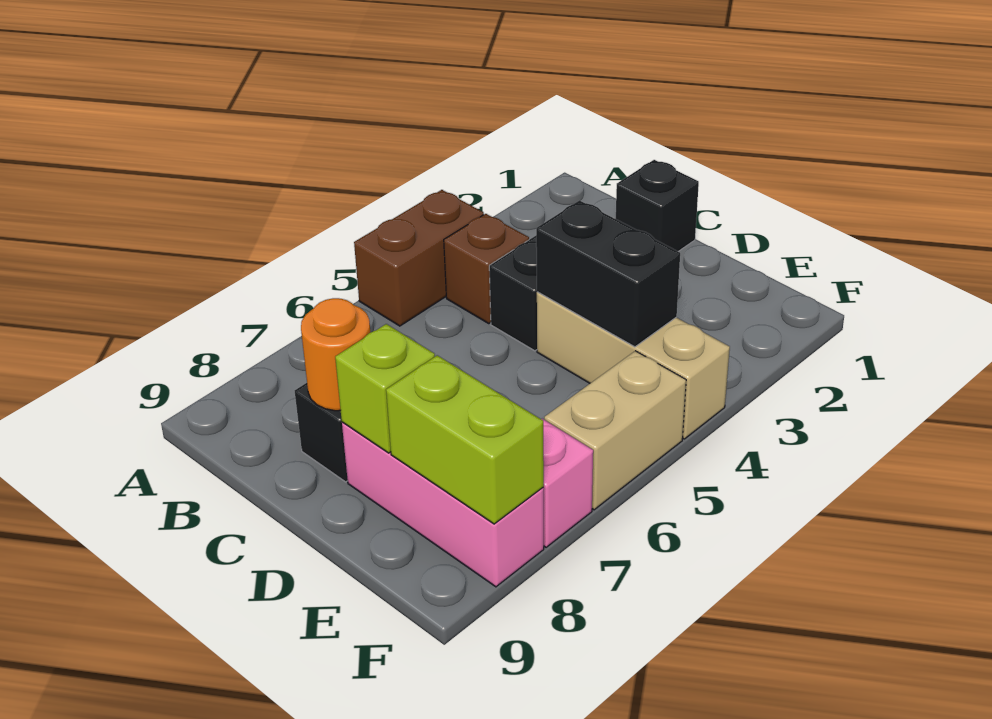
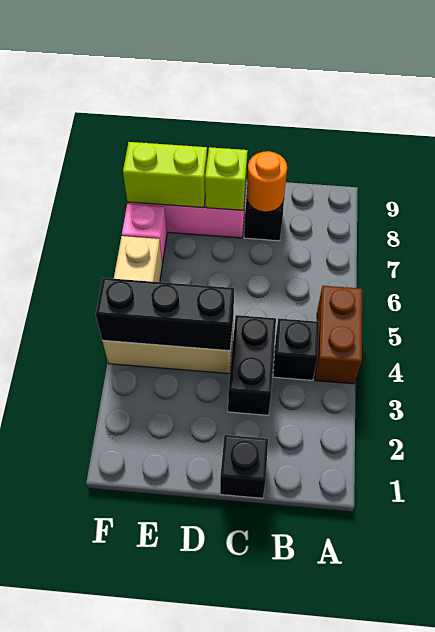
brown brick B4 level 1 -> black brick B4 level 1
black brick D4:E4 level 2 -> black brick D4:F4 level 2

